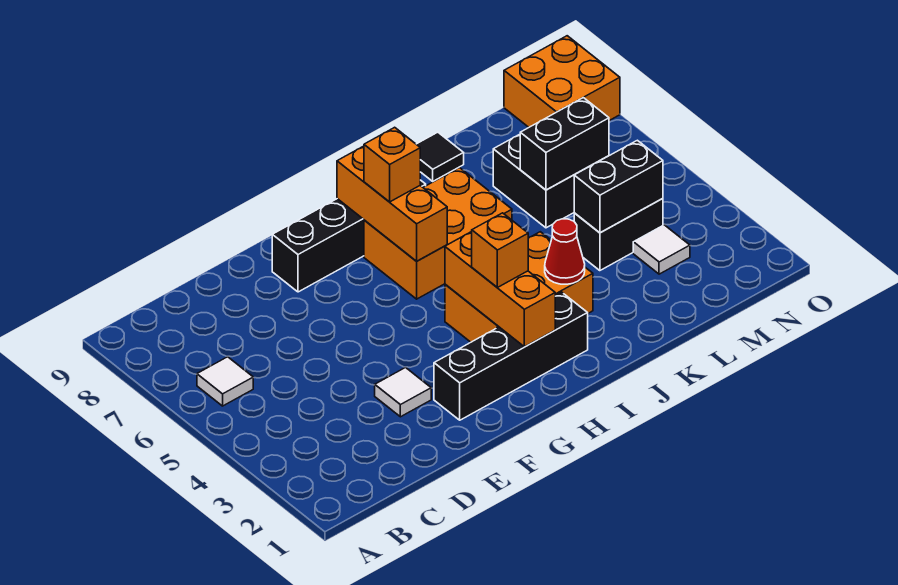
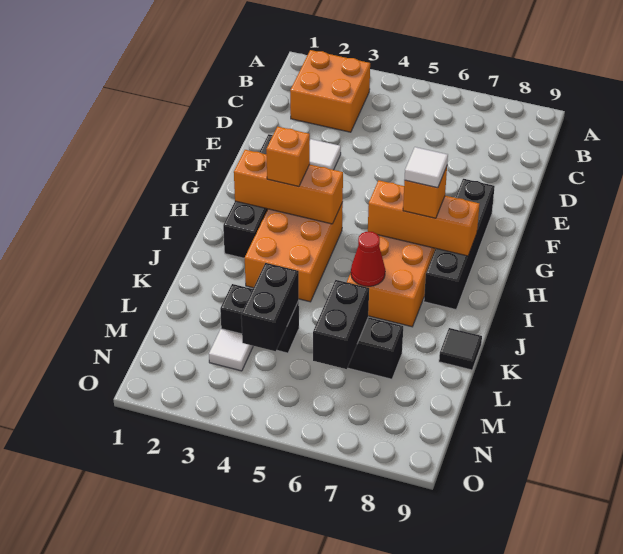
white tile B6 level 1 -> white tile H7 level 4
red cone J3 level 2 -> red cone J6 level 2
black brick L4:M4 level 1 -> black brick L3:L4 level 1
orange brick N8:O9 level 1 -> orange brick B2:C3 level 1

